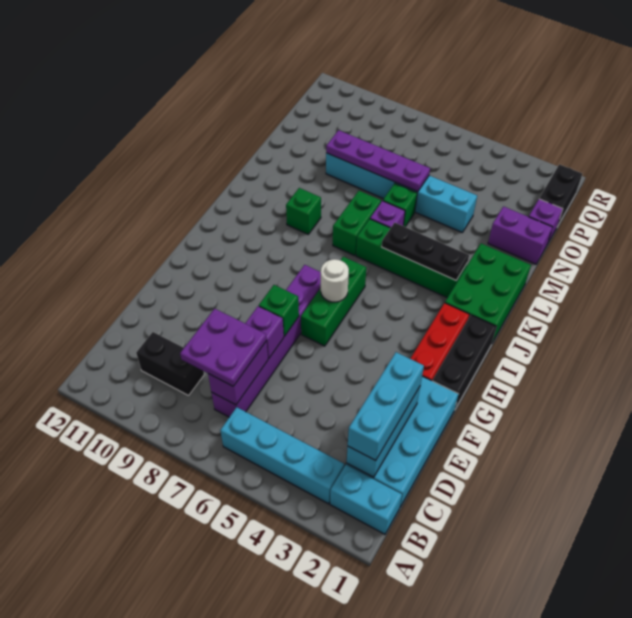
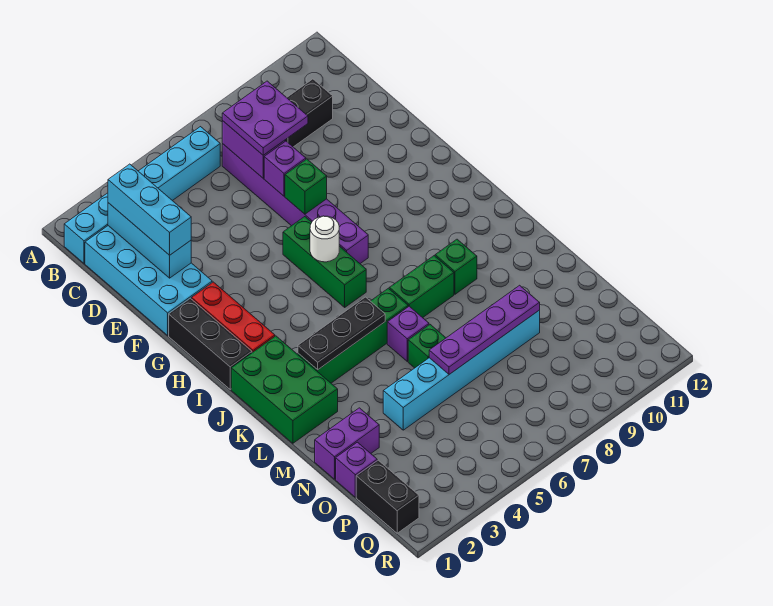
green brick K7:L7 level 1 -> green brick K7:K8 level 1

